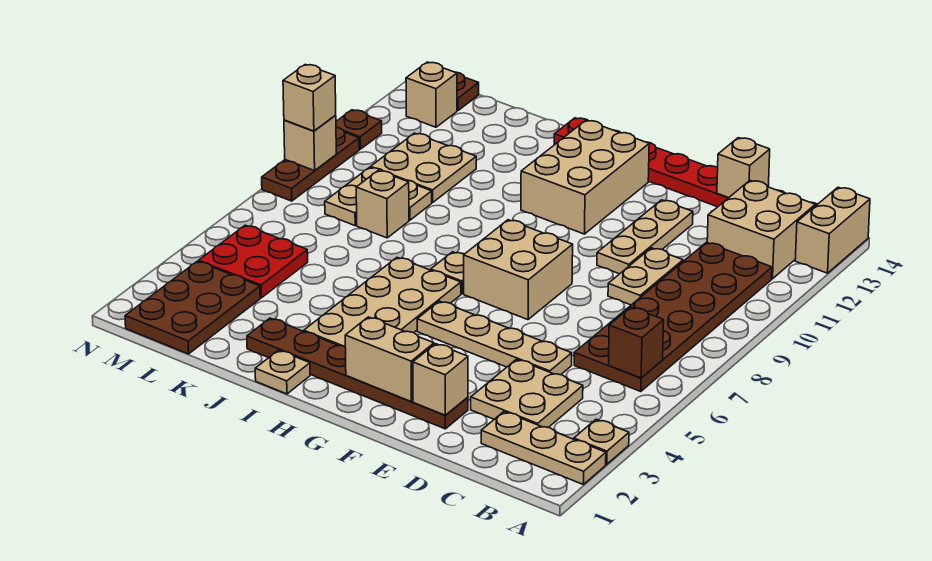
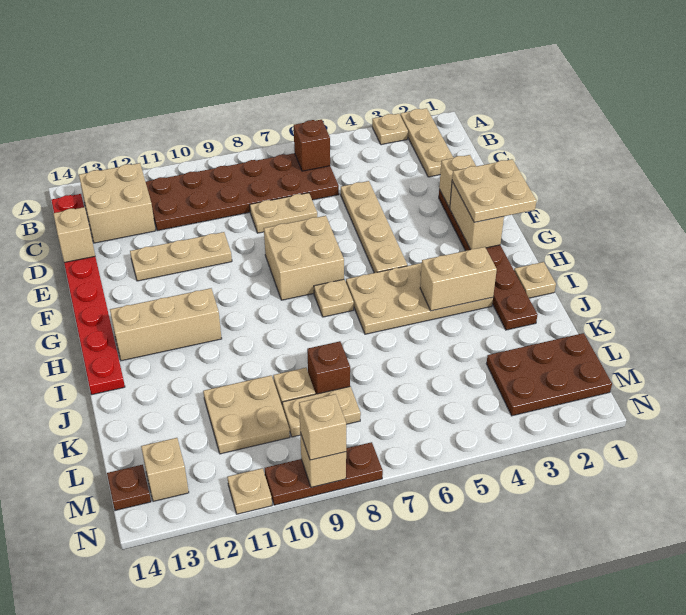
tan brick A13:A14 level 1 -> tan brick I3:I4 level 2
tan plate C3:D4 level 1 -> tan plate F1:G2 level 3
tan plate D9:D10 level 1 -> tan plate D7:D8 level 1
tan brick G11:H13 level 1 -> tan brick H11:H13 level 1
tan brick K8 level 1 -> brown brick K8 level 1
red plate L4:M5 level 1 -> none
brown plate N11 level 1 -> tan plate N11 level 1

